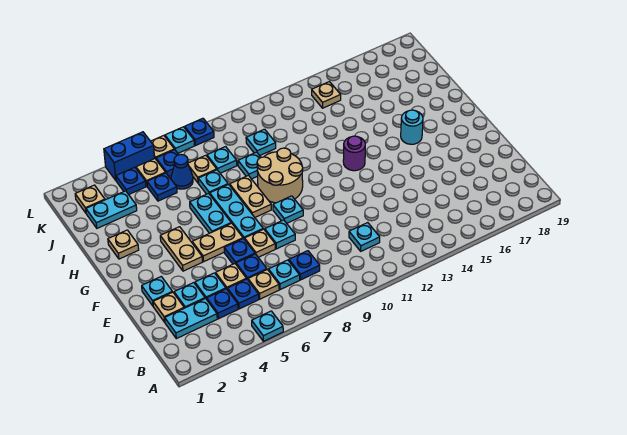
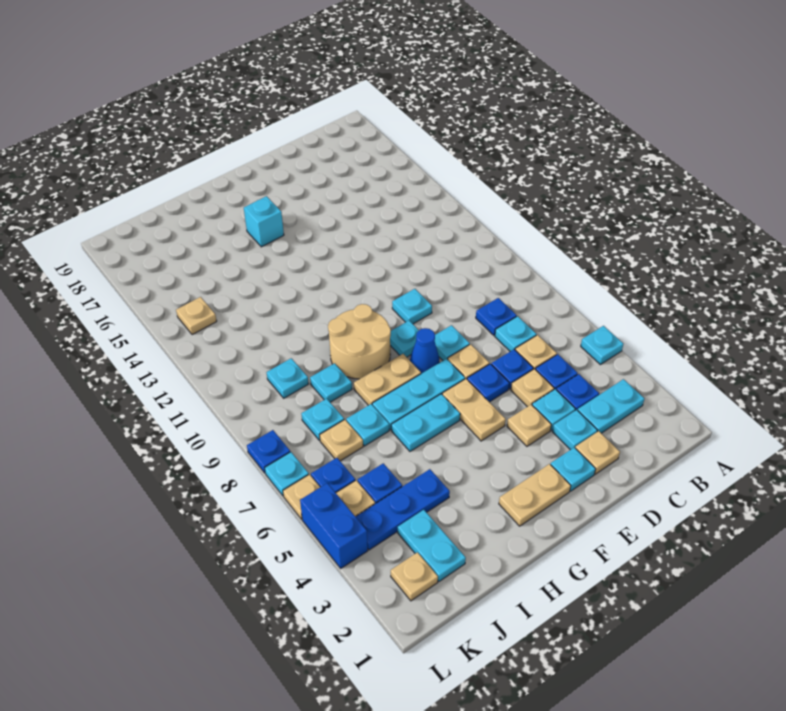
cyan plate C2:C3 level 1 -> cyan plate B3:C3 level 1
cyan plate C11 level 1 -> cyan plate E10 level 1
tan plate F4:G4 level 1 -> tan plate F2:G2 level 1
purple round brick G13 level 1 -> none
cyan round brick G16 level 1 -> cyan brick G16 level 1
tan plate H2 level 1 -> tan plate E4 level 1
blue cone J6 level 1 -> blue cone F8 level 1
blue plate K4 level 1 -> blue plate I4:K4 level 1

